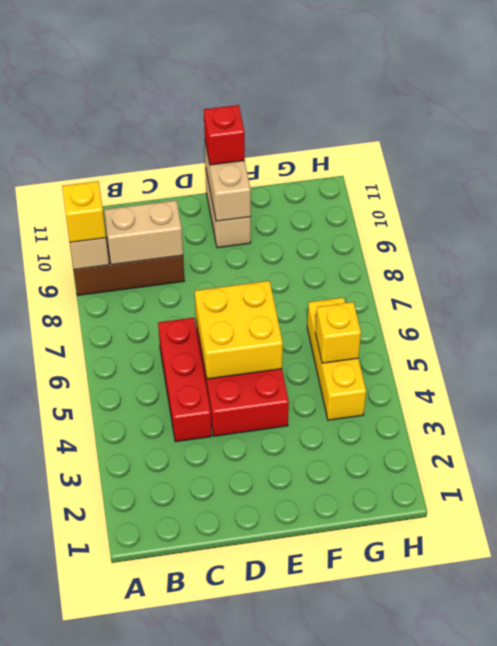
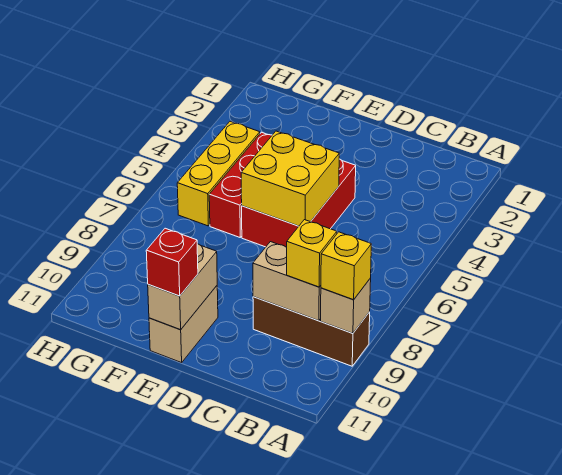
red brick C4:C6 level 1 -> red brick F4:F6 level 1
yellow brick G5 level 2 -> yellow brick B9 level 3

